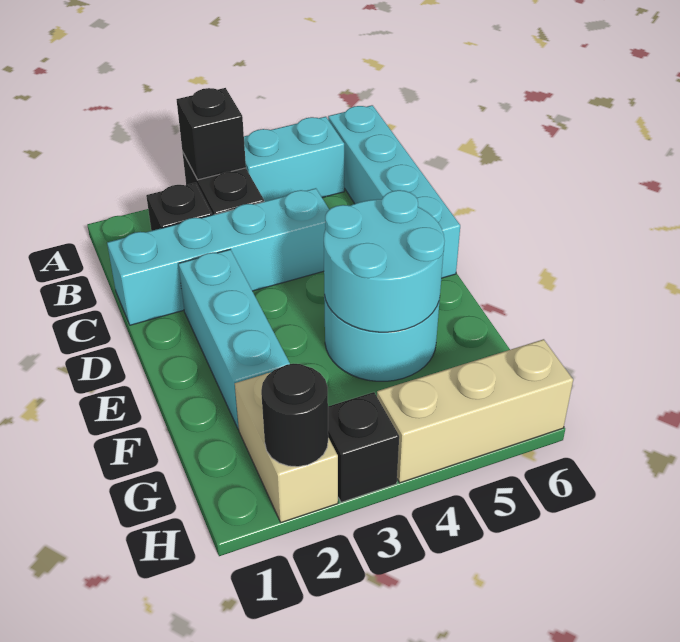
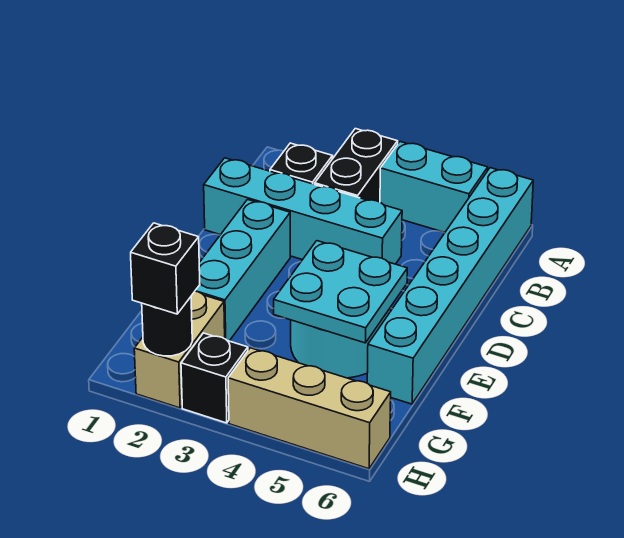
black brick A3 level 2 -> black brick H2 level 3
cyan brick A6:D6 level 1 -> cyan brick A6:F6 level 1
cyan round brick E4:F5 level 2 -> cyan plate E4:F5 level 2

